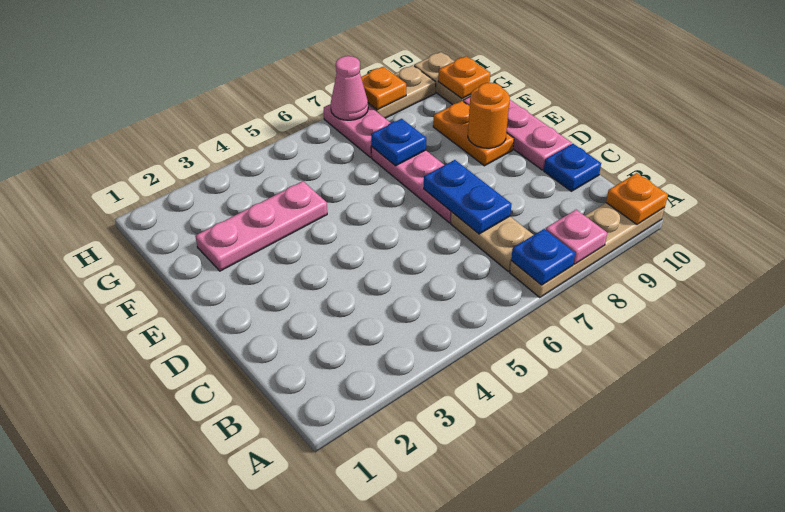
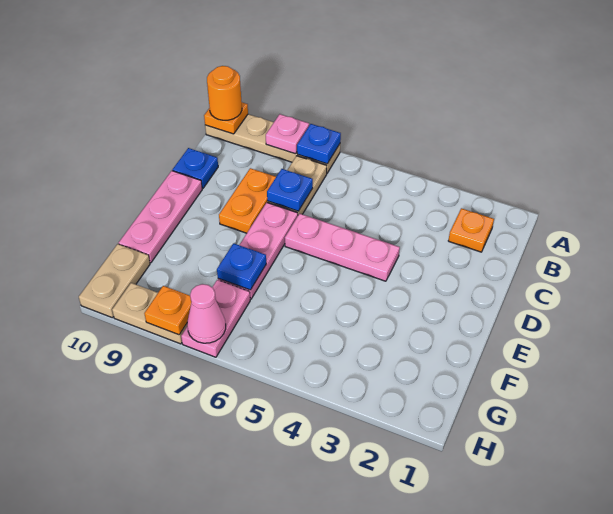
blue plate C7:D7 level 2 -> blue plate C7 level 2
orange plate E9:F9 level 1 -> orange plate C8:D8 level 1
orange round brick E9 level 2 -> orange round brick A10 level 3
pink plate F2:F4 level 1 -> pink plate D4:D6 level 1
orange plate G10 level 2 -> orange plate B2 level 1

